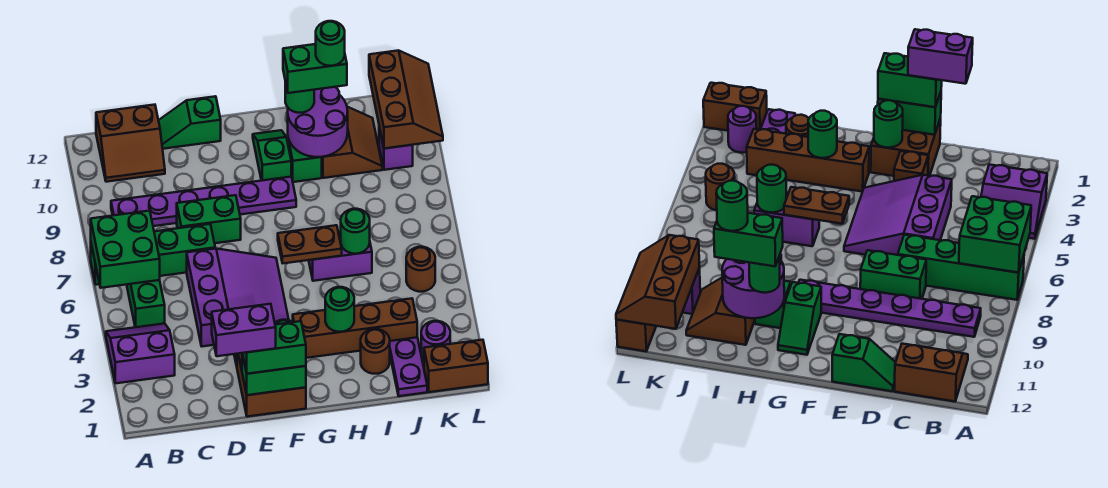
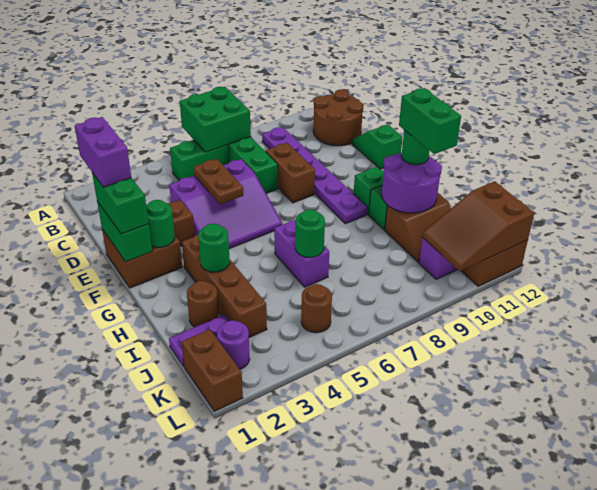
purple slope A3:B4 level 1 top 3 -> none
brown slope B11:C12 level 1 top 12 -> brown round brick B11:C12 level 1
green brick D8:E8 level 1 -> brown brick D8:E8 level 1
brown plate G6:H6 level 2 -> brown plate D5:E5 level 2
green round brick I11 level 5 -> none
brown slope K10:L12 level 2 top K -> brown slope K10:L12 level 2 top 12

